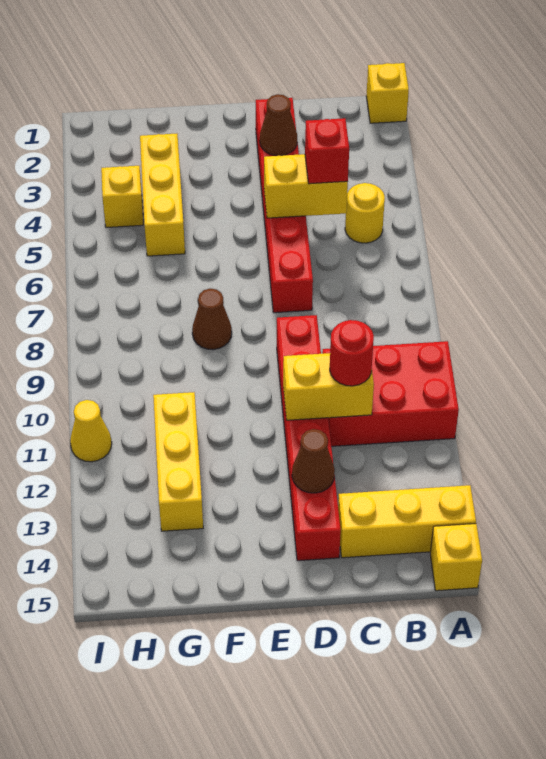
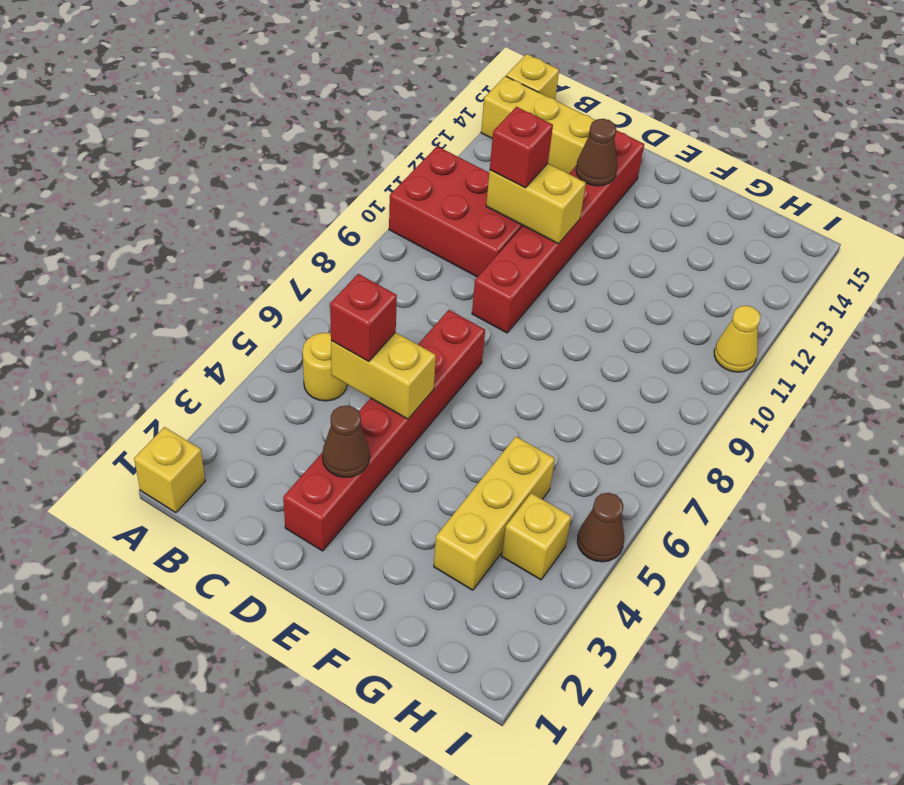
red round brick C11 level 3 -> red brick C11 level 3
brown cone F8 level 1 -> brown cone I5 level 1
yellow brick G11:G13 level 1 -> none

